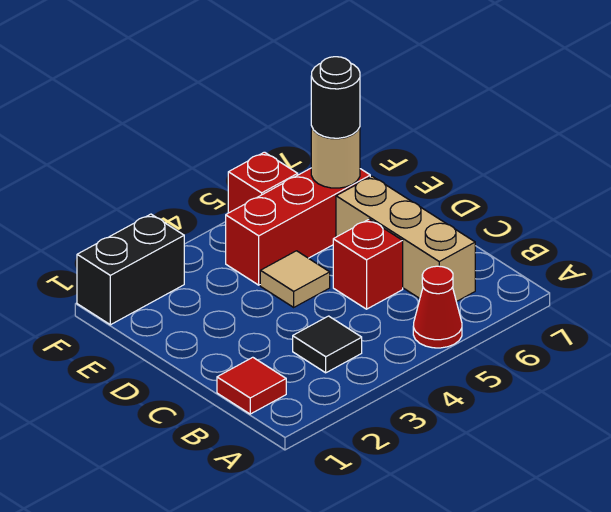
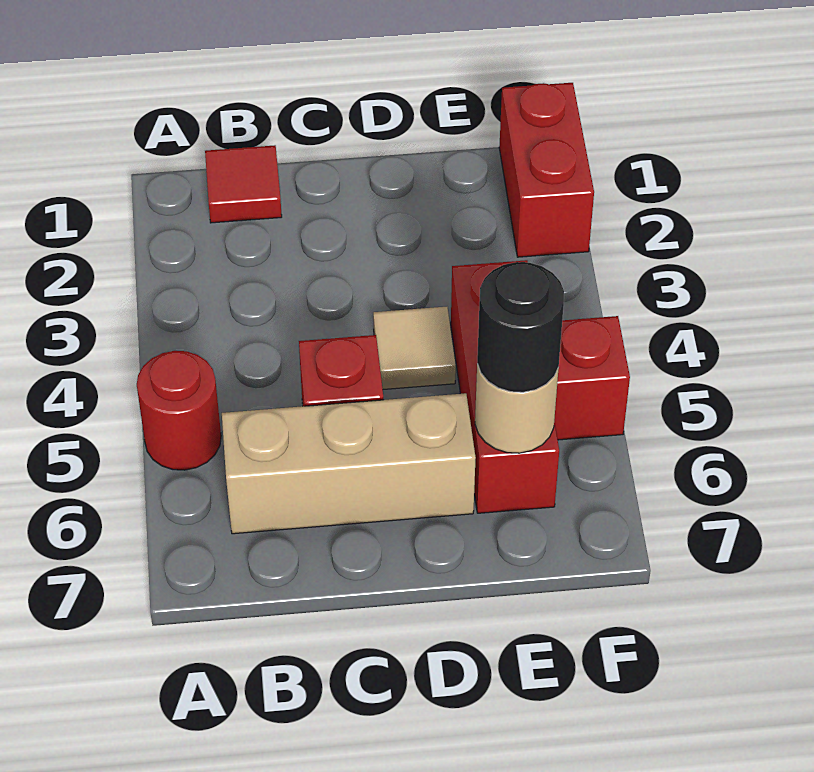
red cone A5 level 1 -> red round brick A5 level 1
black tile B3 level 1 -> none
black brick F1:F2 level 1 -> red brick F1:F2 level 1

